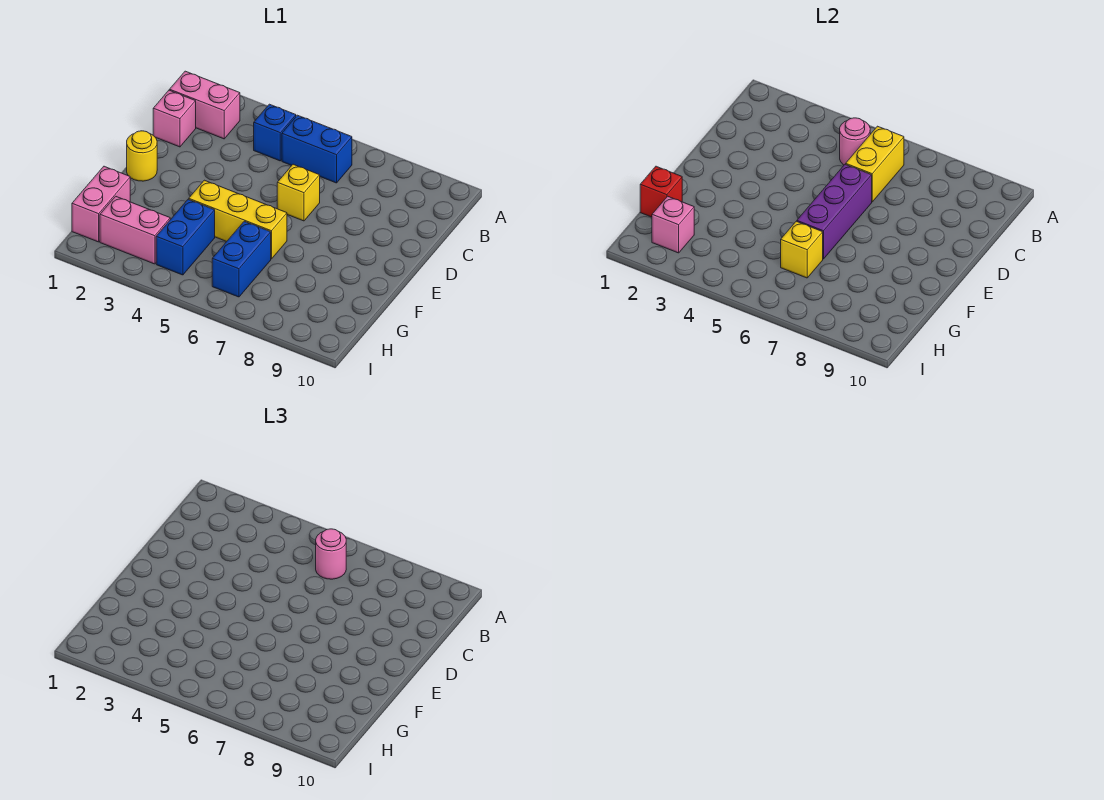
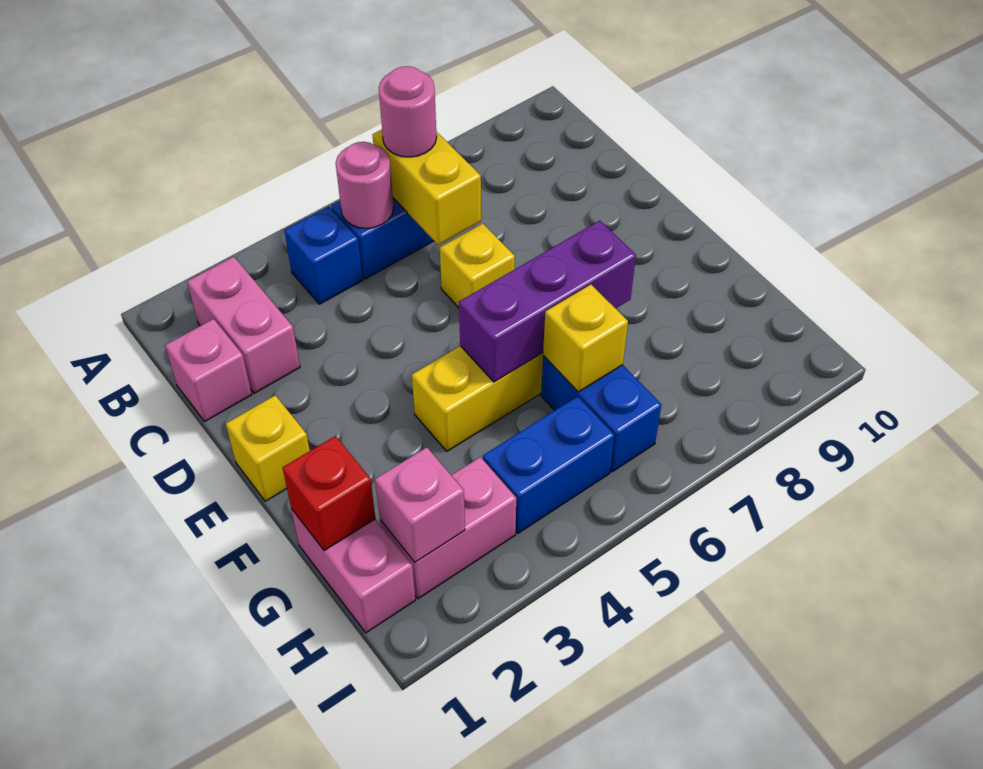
pink brick B1:B2 level 1 -> pink brick B2:C2 level 1
purple brick D6:F6 level 2 -> purple brick F5:F7 level 2
yellow round brick E1 level 1 -> yellow brick E1 level 1
blue brick G4:H4 level 1 -> blue brick H4:H5 level 1

